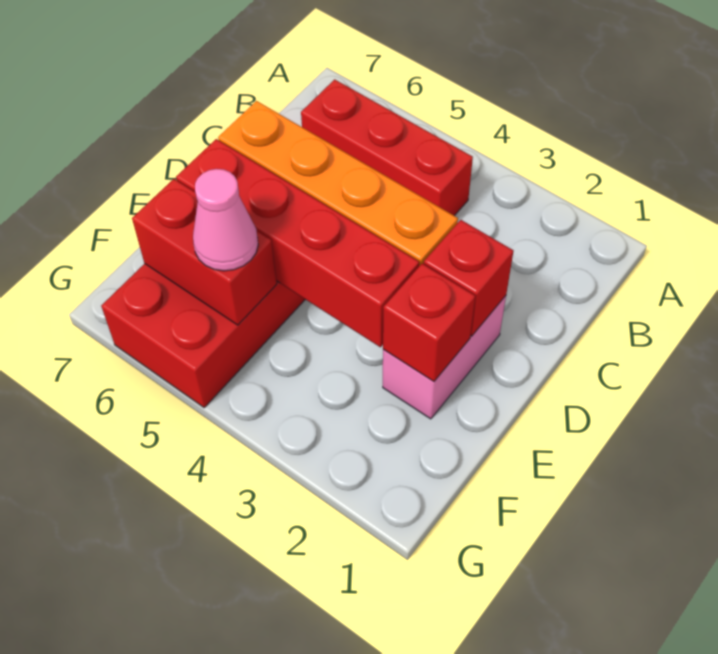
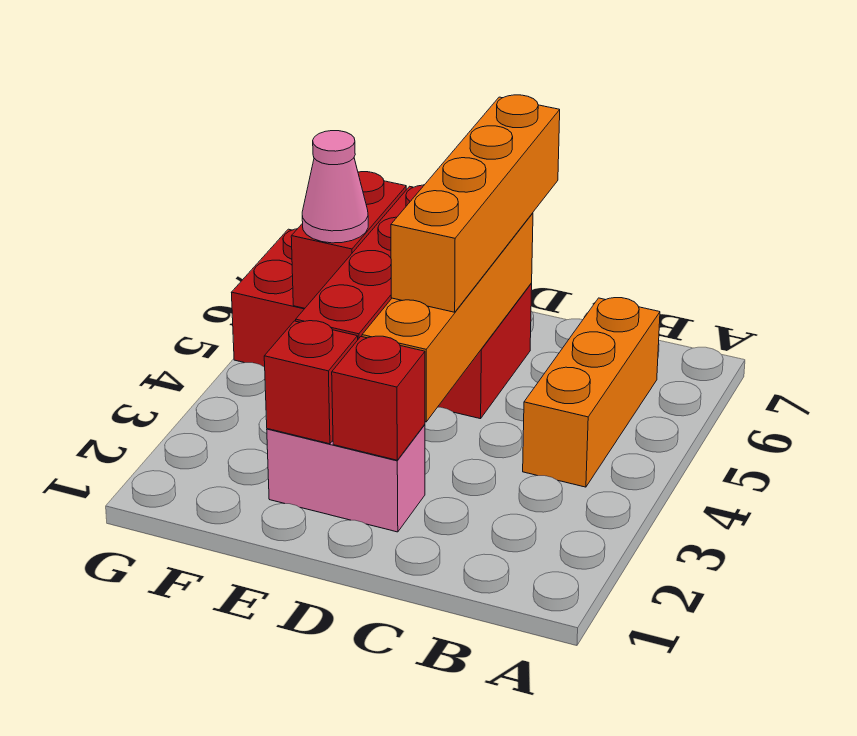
red brick B4:B6 level 1 -> orange brick B4:B6 level 1
none -> orange brick D4:D7 level 3

